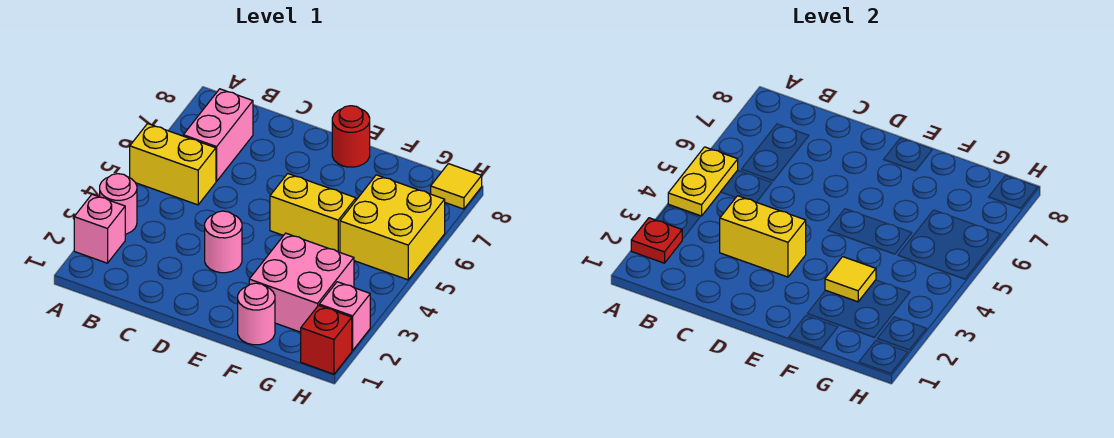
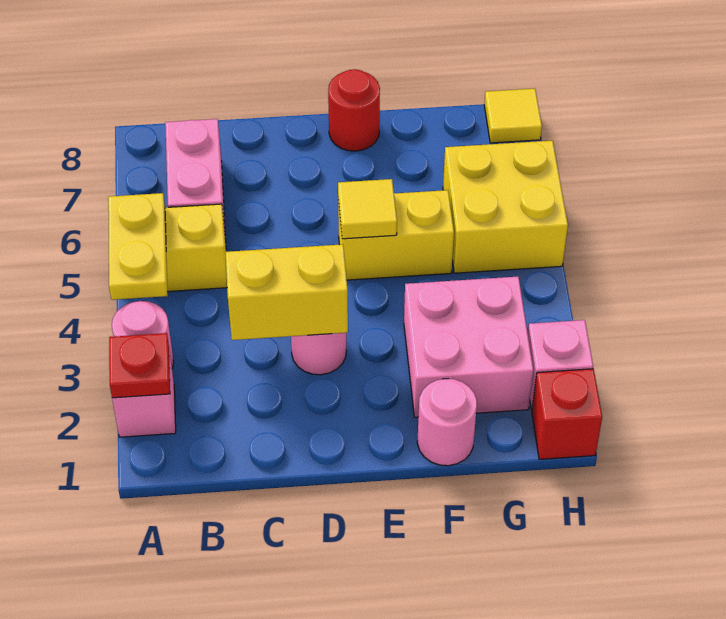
yellow tile F3 level 2 -> yellow tile E5 level 2

